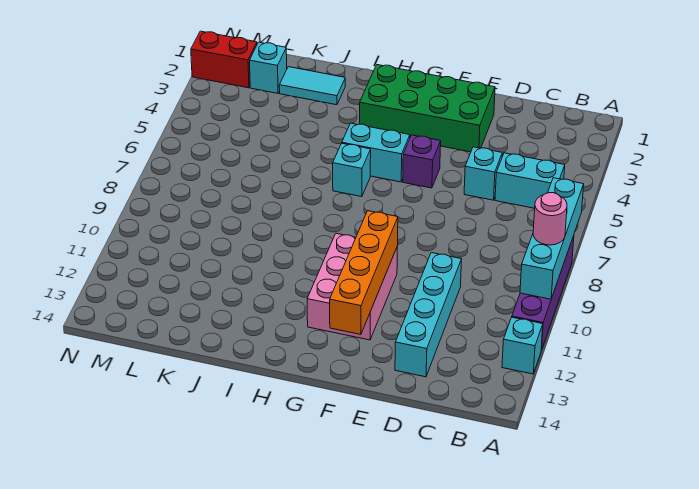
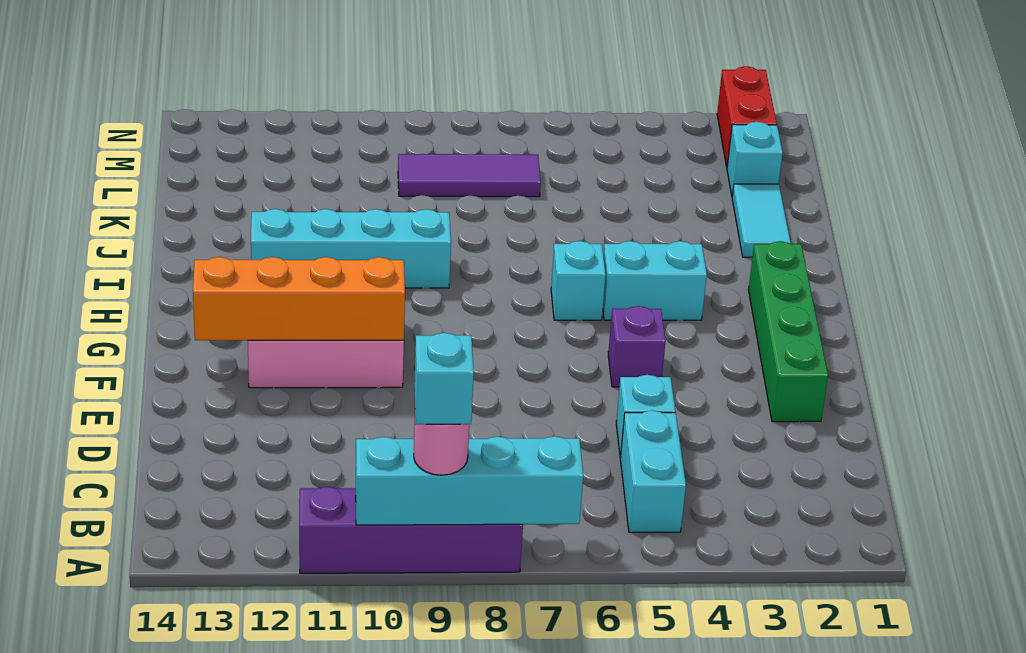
cyan brick A12 level 1 -> cyan brick A9 level 4
cyan brick D10:D13 level 1 -> cyan brick I9:I12 level 1
green brick E2:H3 level 1 -> green brick E2:H2 level 1
cyan brick G5:H5 level 1 -> cyan brick H4:H5 level 1
none -> purple tile L7:L9 level 1

